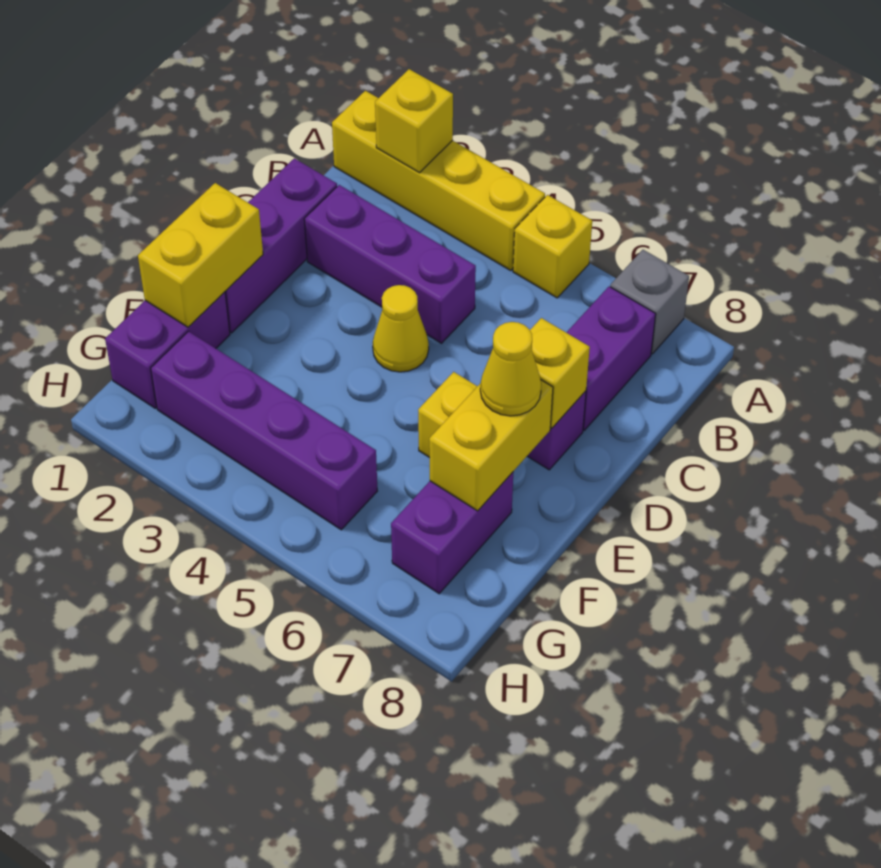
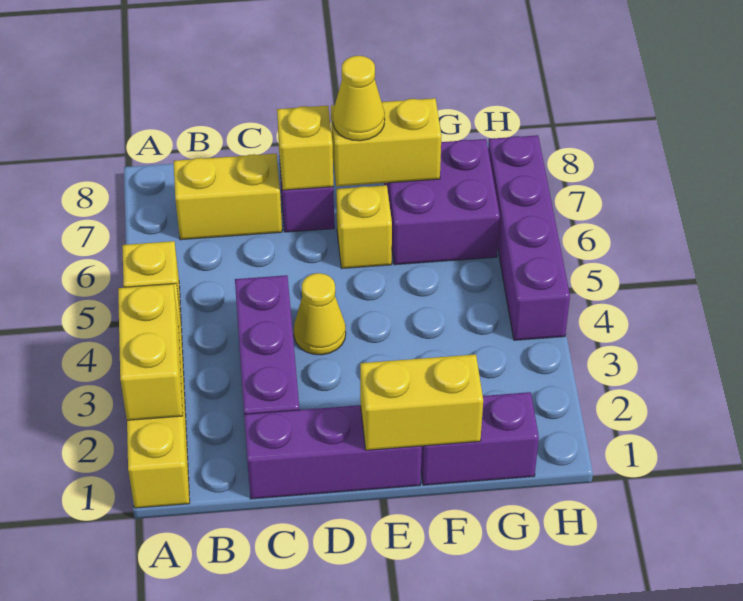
yellow brick A2 level 2 -> yellow brick A2:A3 level 2
grey brick A7 level 1 -> none
purple brick B7:C7 level 1 -> yellow brick B7:C7 level 1
purple brick F7:G7 level 1 -> purple brick F6:G7 level 1
purple brick G2:G5 level 1 -> purple brick H4:H7 level 1

